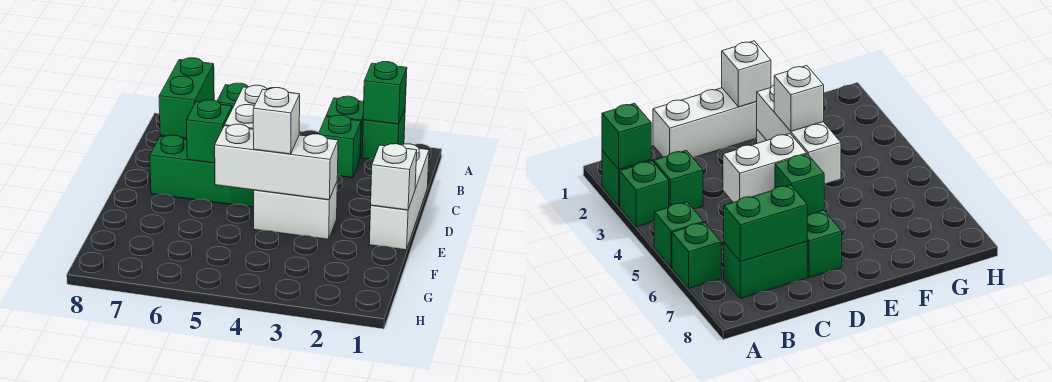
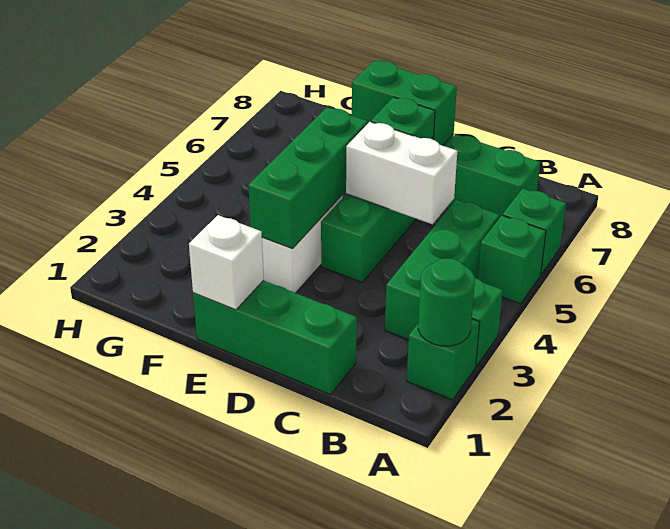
green brick A2 level 2 -> green round brick A2 level 2
green brick B3 level 1 -> green brick B3:B5 level 1
green brick B7:C7 level 2 -> green brick D7:E7 level 2
white brick C1:E1 level 1 -> green brick C1:E1 level 1
white brick E3:E5 level 2 -> green brick E3:E5 level 2
white brick E4 level 3 -> none

